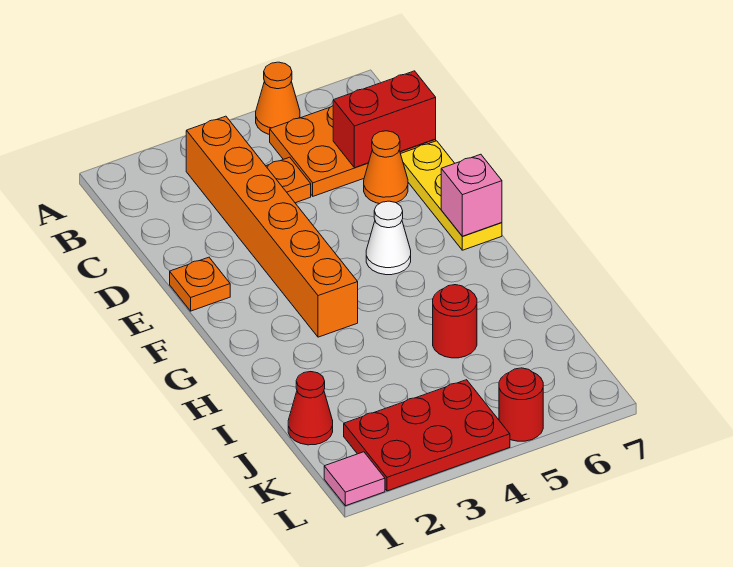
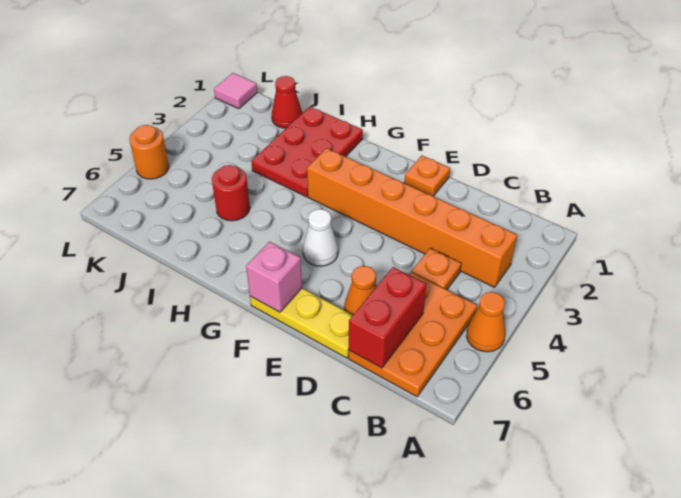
red plate K2:L4 level 1 -> red plate H1:I3 level 1
red round brick L5 level 1 -> orange round brick L5 level 1

